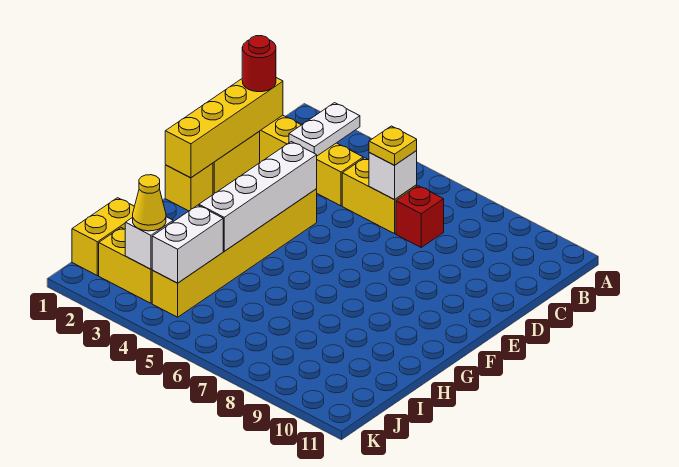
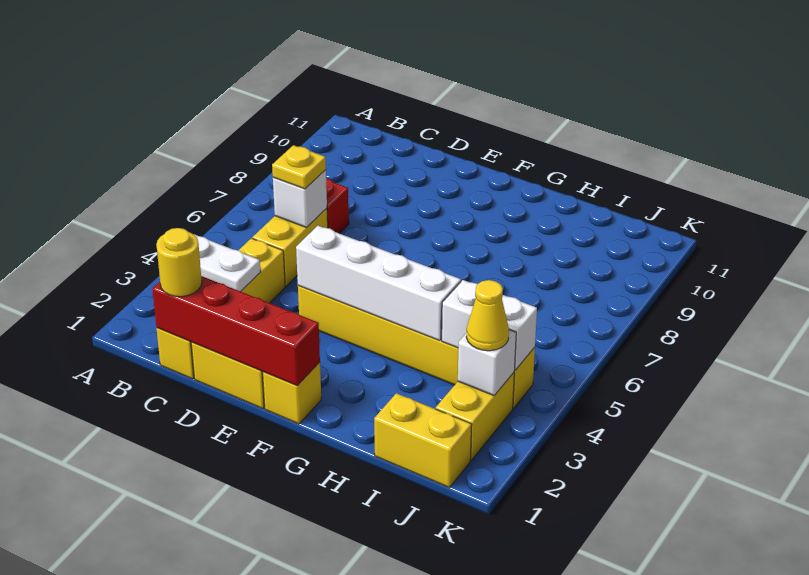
yellow brick C1:F1 level 2 -> red brick C1:F1 level 2
red round brick C1 level 3 -> yellow round brick C1 level 3

